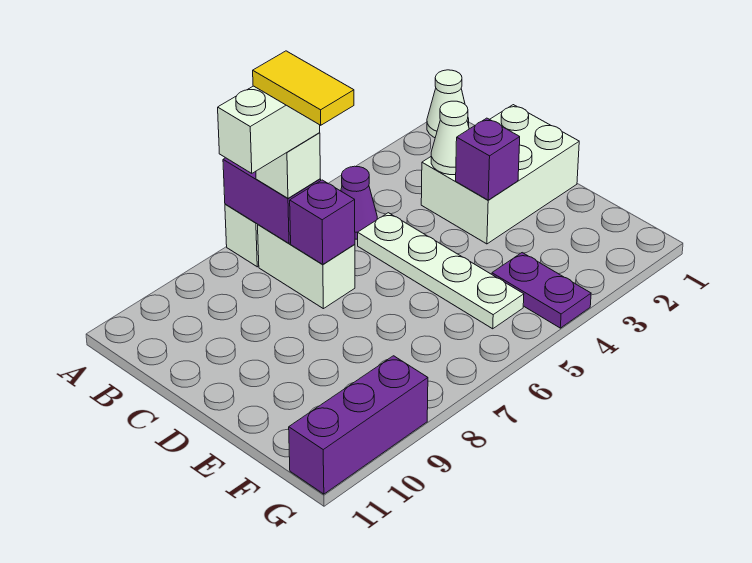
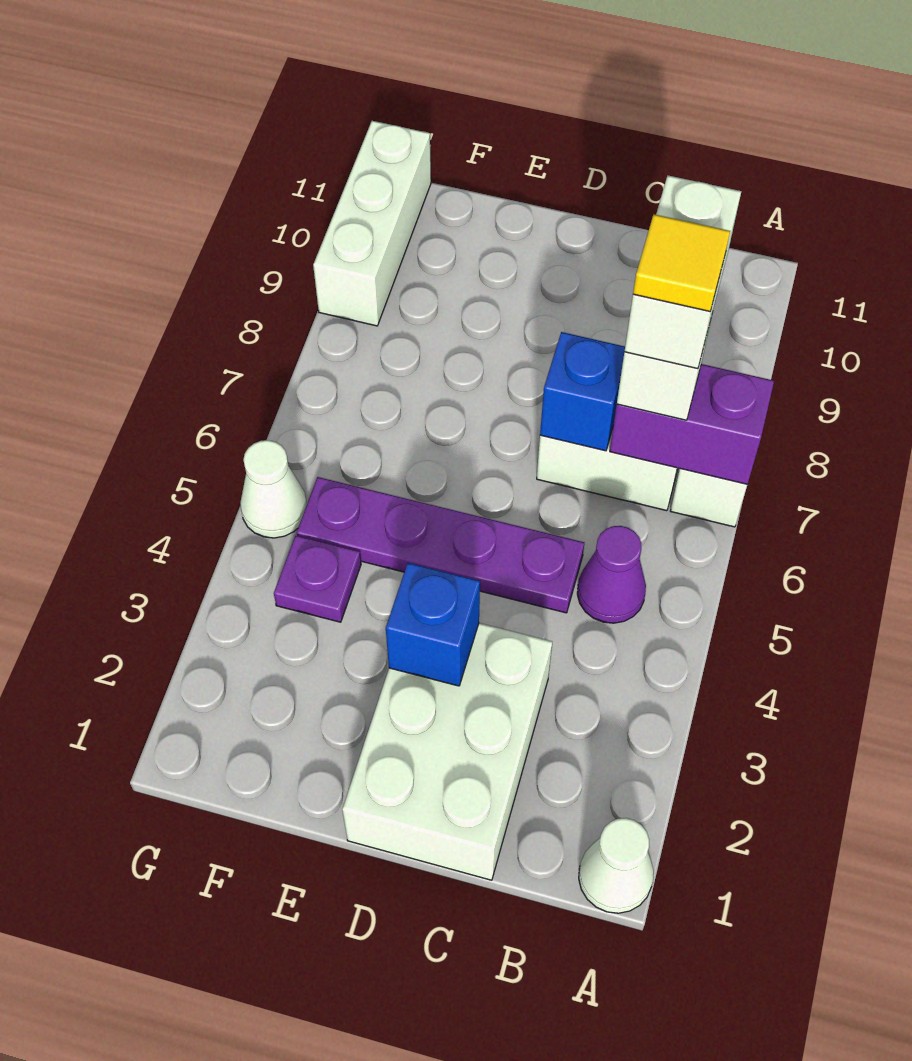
yellow tile B7:C7 level 5 -> yellow tile B7 level 5
white cone C3 level 2 -> white cone G5 level 1
white plate C5:F5 level 1 -> purple plate C5:F5 level 1
purple brick C7 level 2 -> blue brick C7 level 2
purple brick D3 level 2 -> blue brick D3 level 2
purple plate F4:G4 level 1 -> purple plate F4 level 1
purple brick G9:G11 level 1 -> white brick G9:G11 level 1

